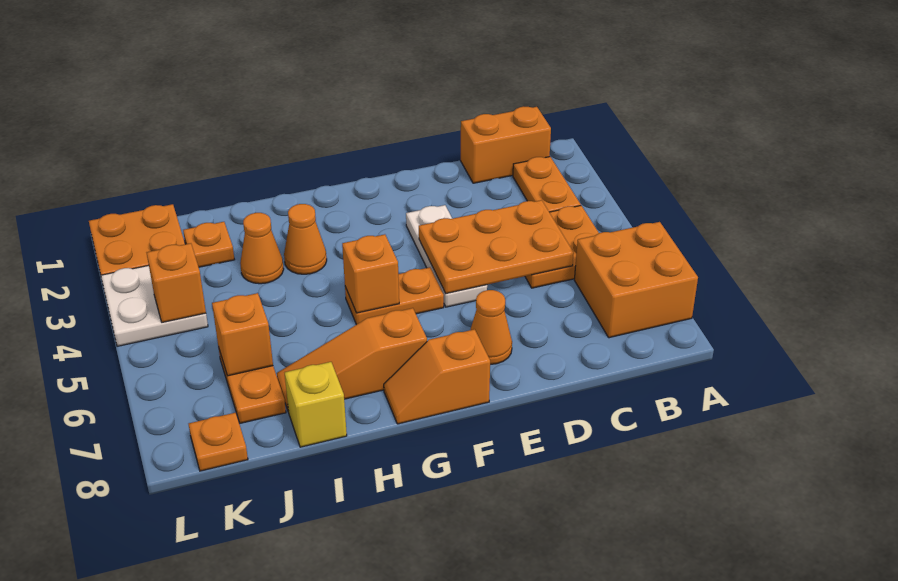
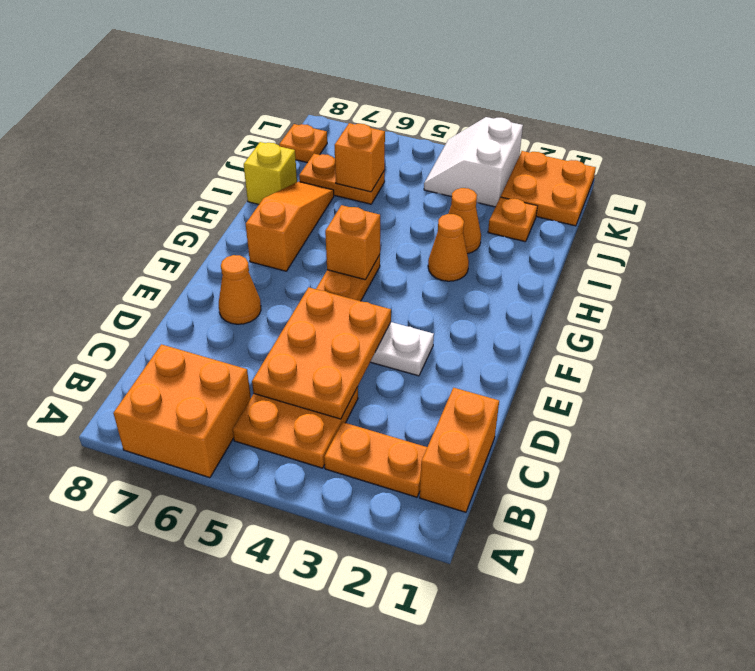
orange slope F8:G8 level 1 top F -> none
white plate K3:L4 level 1 -> white slope K3:L4 level 1 top 3
orange brick K4 level 2 -> none

